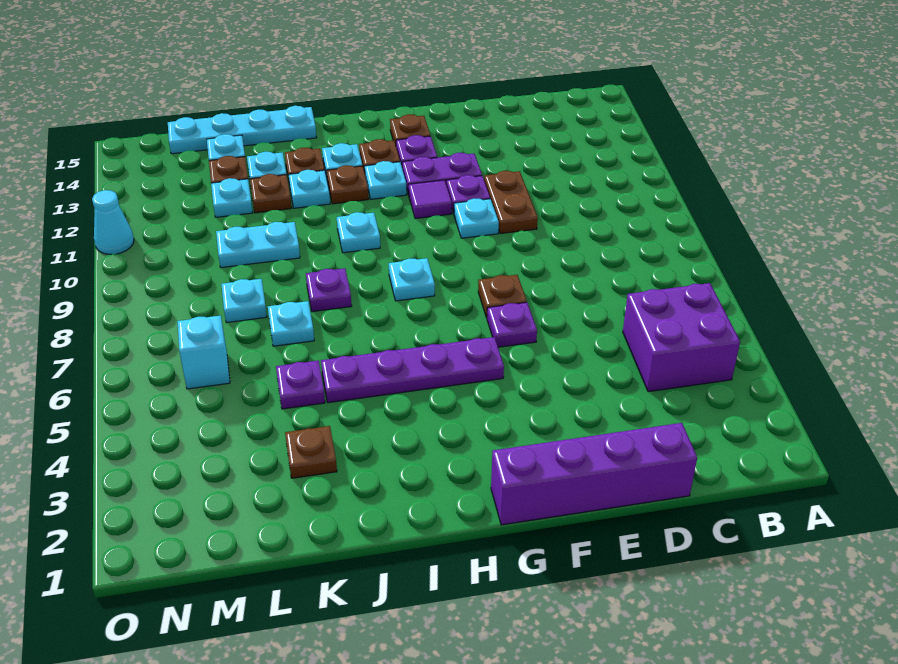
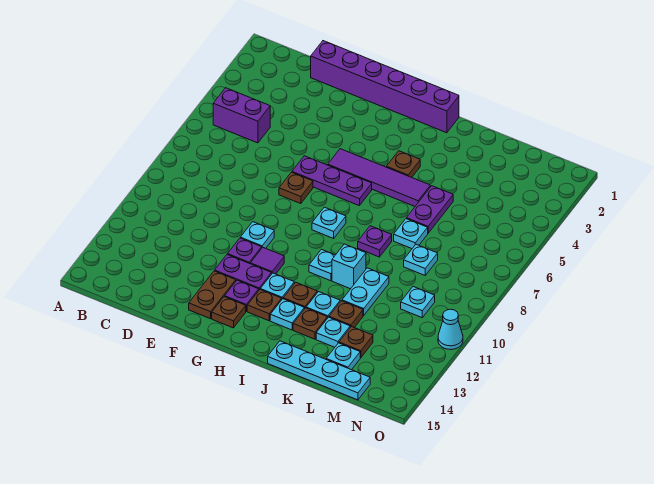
purple brick B4:C5 level 1 -> purple brick B5:C5 level 1
purple brick D1:G1 level 1 -> purple brick D1:I1 level 1
brown plate E10:E11 level 1 -> brown plate F13:F14 level 1
purple plate F6 level 1 -> purple plate F6:H6 level 1
purple plate G5:J5 level 1 -> purple tile G5:J5 level 1
brown plate K3 level 1 -> brown plate I4 level 1
purple plate K5 level 1 -> purple plate K5:K6 level 1
cyan plate K10:L10 level 1 -> cyan plate K10:K11 level 1
cyan plate L12 level 1 -> cyan plate M10 level 1
cyan brick M6 level 1 -> cyan brick J10 level 1

